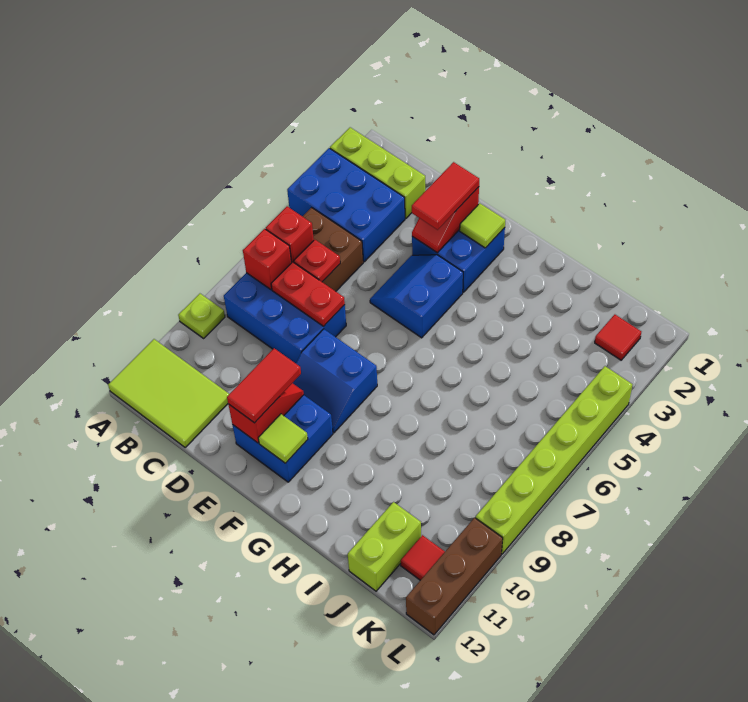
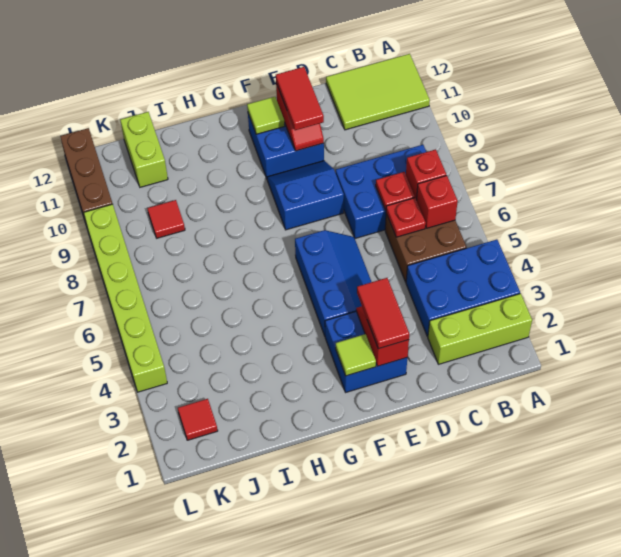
lime plate A9 level 1 -> none
red plate C7:D7 level 2 -> red plate C7 level 2
blue slope E4:F5 level 1 top F -> blue slope E4:F6 level 1 top F
red tile K11 level 1 -> red tile J9 level 1

